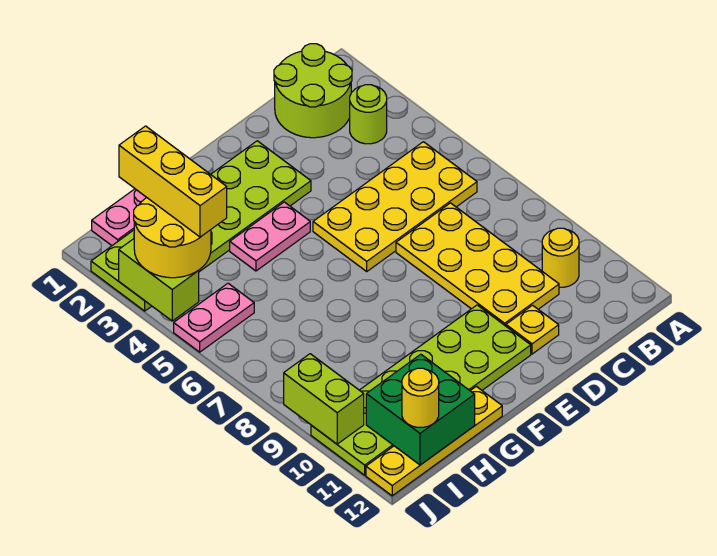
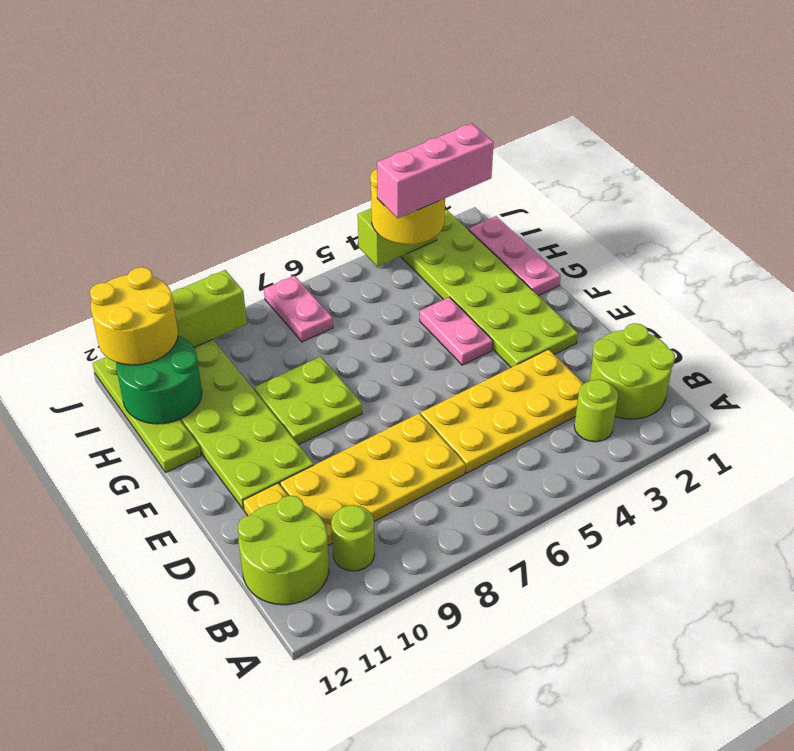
yellow plate B5:E6 level 1 -> yellow plate C3:D6 level 1
yellow round brick B10 level 1 -> lime round brick B10 level 1
none -> lime round brick B11:C12 level 1
none -> lime plate F8:G9 level 1
yellow plate G12:J12 level 1 -> lime plate G12:J12 level 1
green brick H11:I12 level 2 -> green round brick H11:I12 level 2
yellow brick I2:I4 level 4 -> pink brick I2:I4 level 4
pink plate I5:J5 level 1 -> pink plate I7:J7 level 1
yellow round brick I12 level 3 -> yellow round brick I11:J12 level 3

